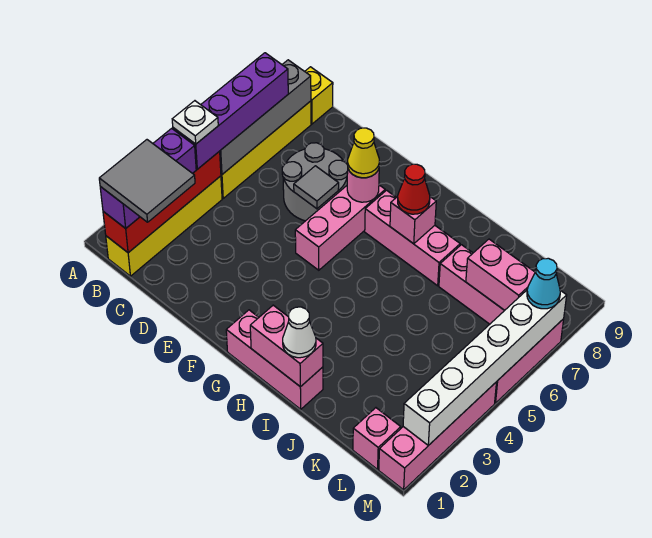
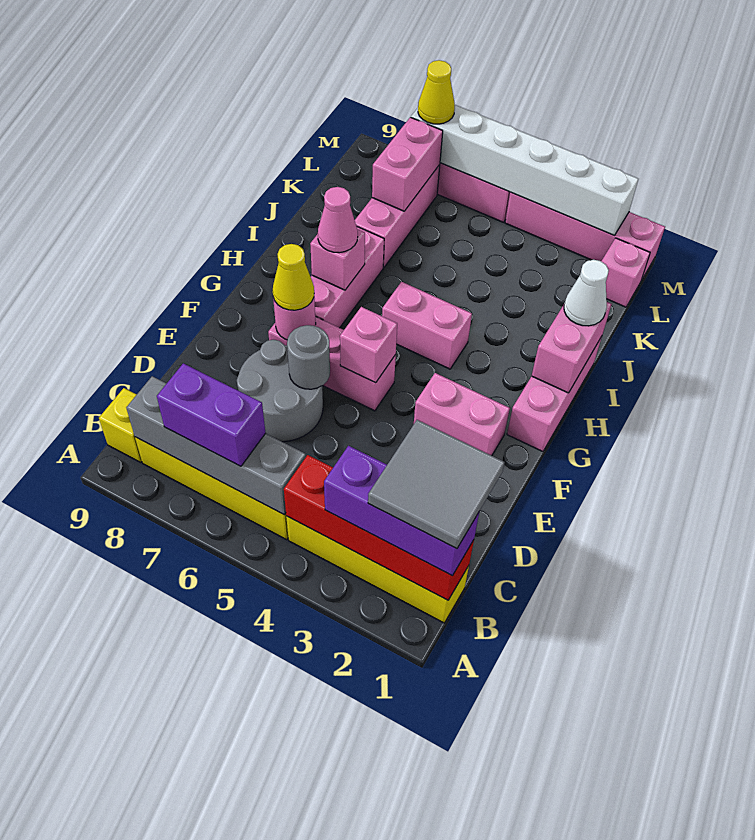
purple brick B4:B7 level 3 -> purple brick B6:B7 level 3
white plate B4 level 4 -> none
grey tile E6 level 2 -> grey round brick E6 level 2
none -> pink brick F2:F3 level 1
none -> pink brick F5 level 2
none -> pink brick H4:H5 level 1
red cone H7 level 3 -> pink cone H7 level 3
cyan cone M7 level 3 -> yellow cone M7 level 3

